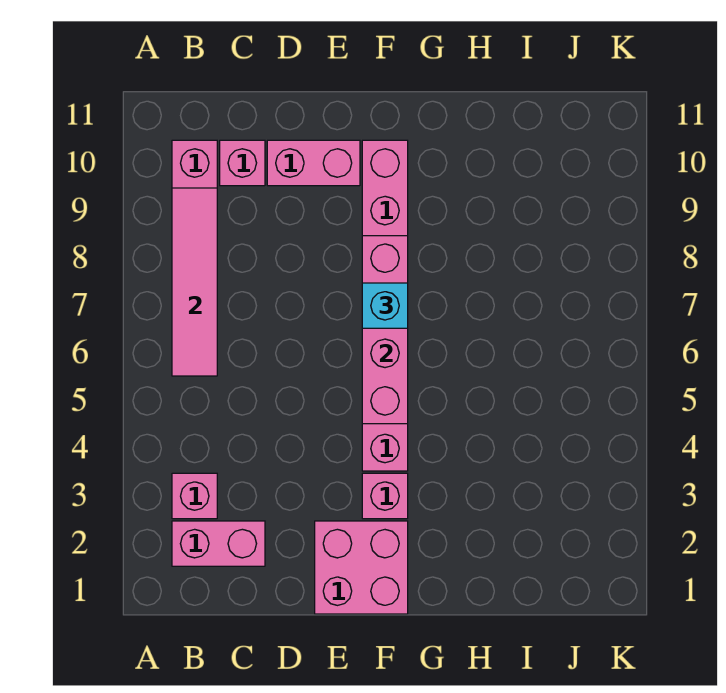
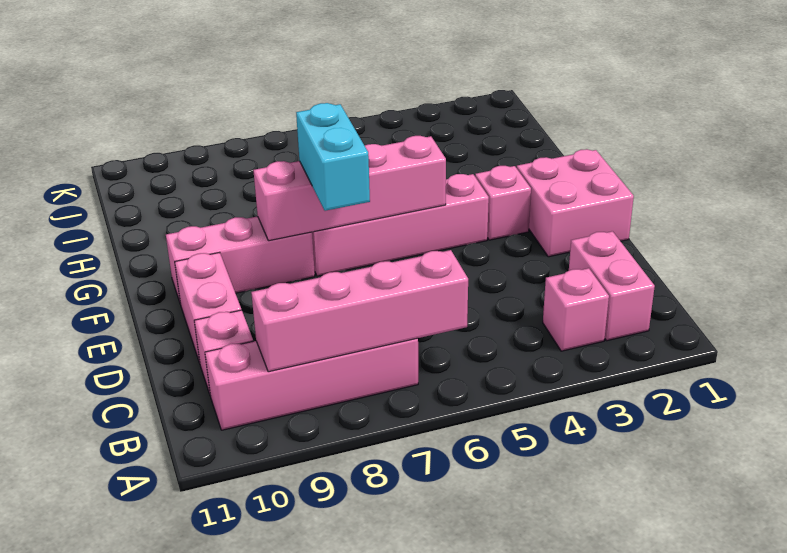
pink tile B6:B9 level 2 -> pink brick B6:B9 level 2
cyan brick F7 level 3 -> cyan brick E7:F7 level 3

